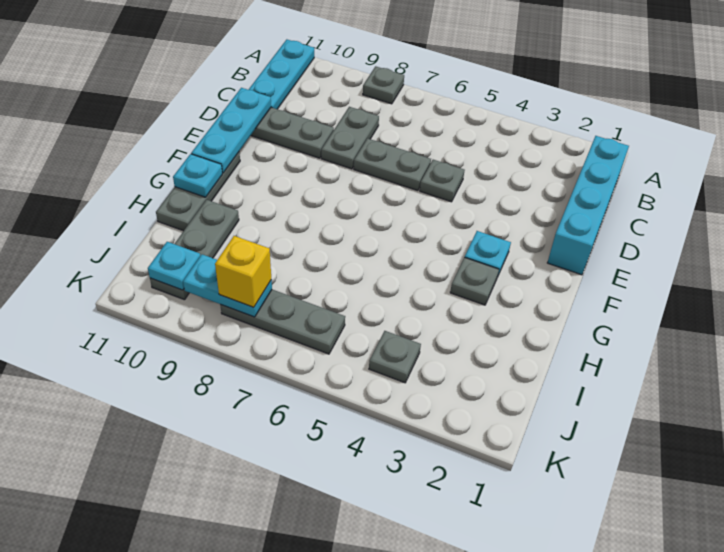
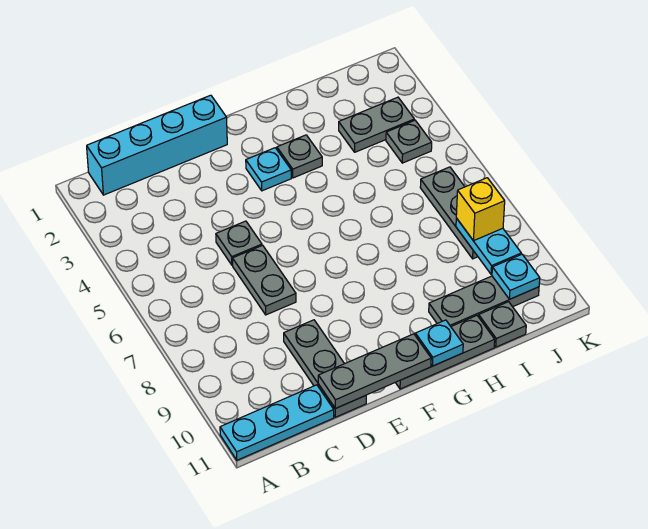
grey plate A8 level 1 -> grey plate I11 level 1
grey plate C8:D8 level 1 -> grey plate I3:J3 level 1
cyan plate D11:F11 level 2 -> grey plate D11:F11 level 2

